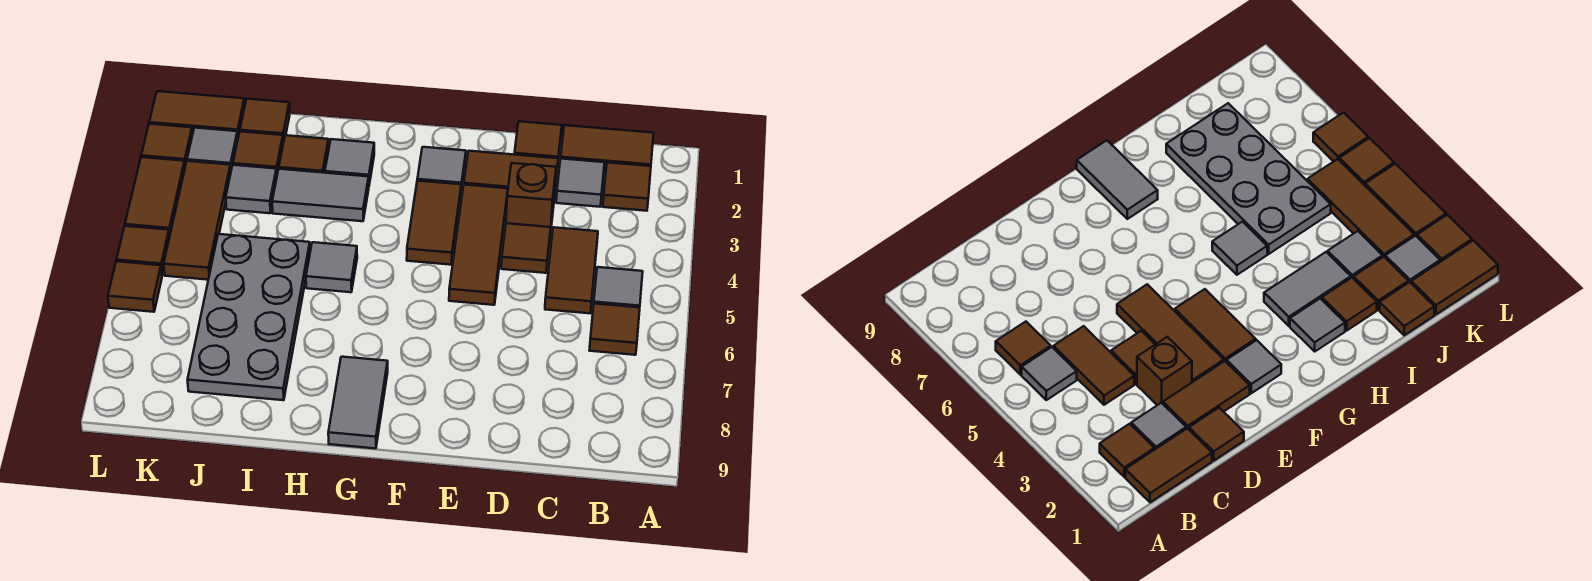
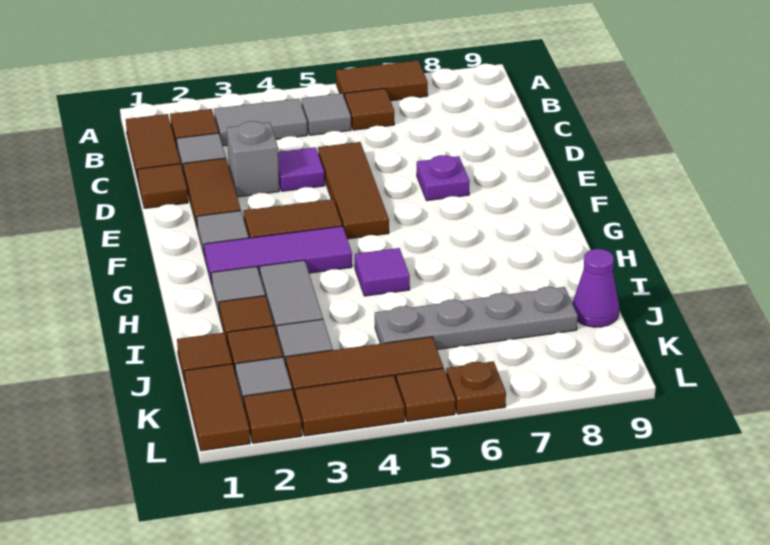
brown tile C4:C5 level 1 -> brown tile A6:A7 level 1
brown brick D3 level 1 -> grey brick D3 level 1
brown tile D4 level 1 -> purple tile D4 level 1
brown tile E3:E5 level 1 -> brown tile D5:F5 level 1
none -> purple plate E7 level 1
none -> purple tile G2:G4 level 1
grey tile G8:G9 level 1 -> grey tile B3:B4 level 1
grey tile H5 level 1 -> purple tile H5 level 1
grey plate I5:J8 level 1 -> grey plate J5:J8 level 1
none -> purple cone J9 level 1
brown tile L6 level 1 -> brown plate L6 level 1

